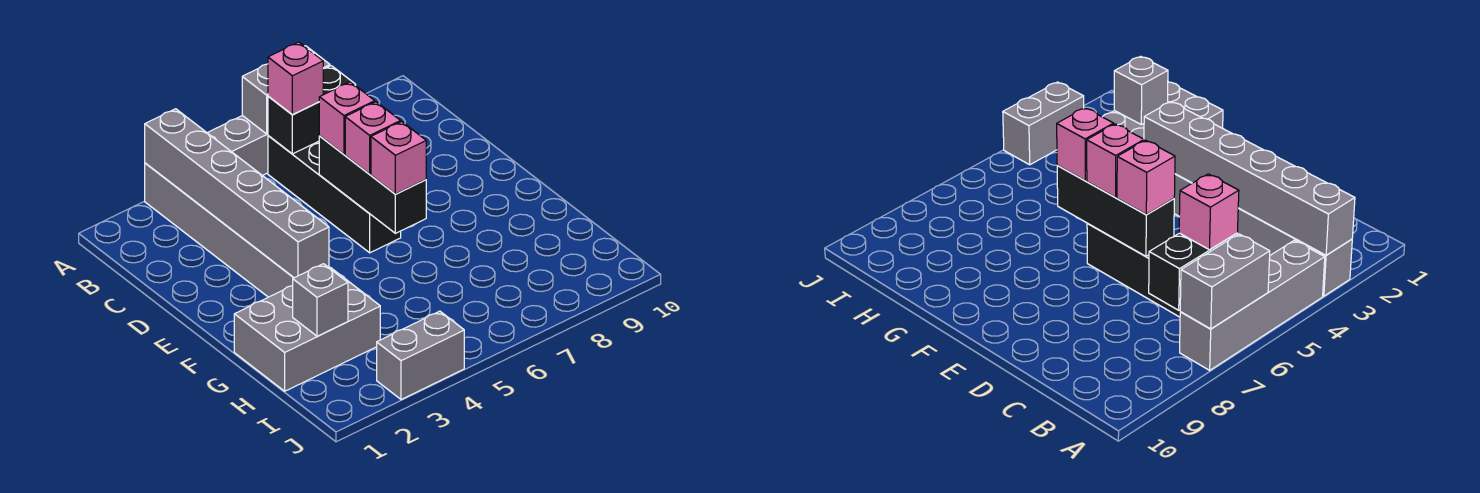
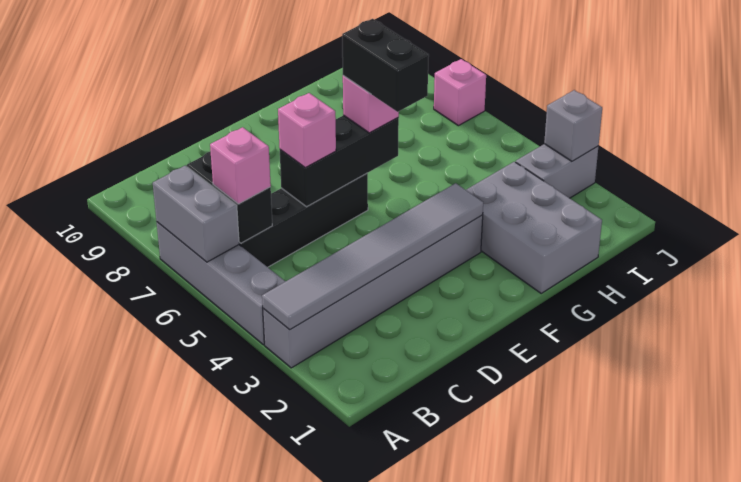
grey brick A3:F3 level 2 -> grey tile A3:F3 level 2
pink brick E6 level 3 -> pink brick J7 level 1
none -> black brick F5:F6 level 4
grey brick H2 level 2 -> grey brick J3 level 2
grey brick J3:J4 level 1 -> grey brick I3:J3 level 1

